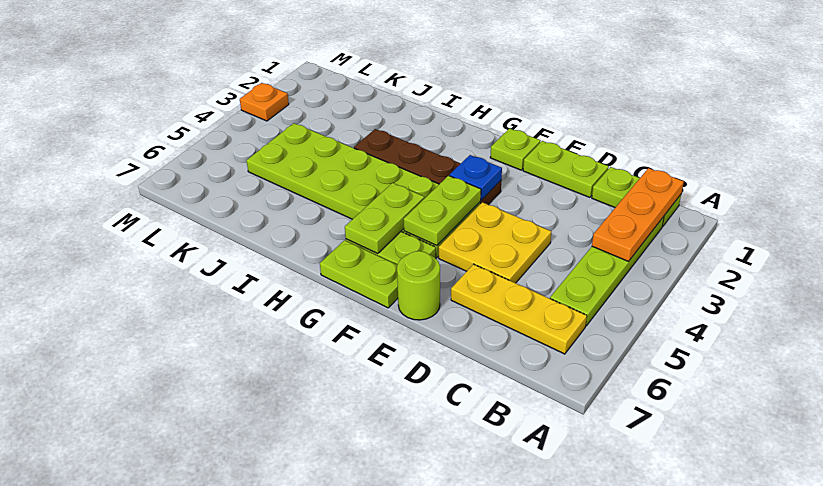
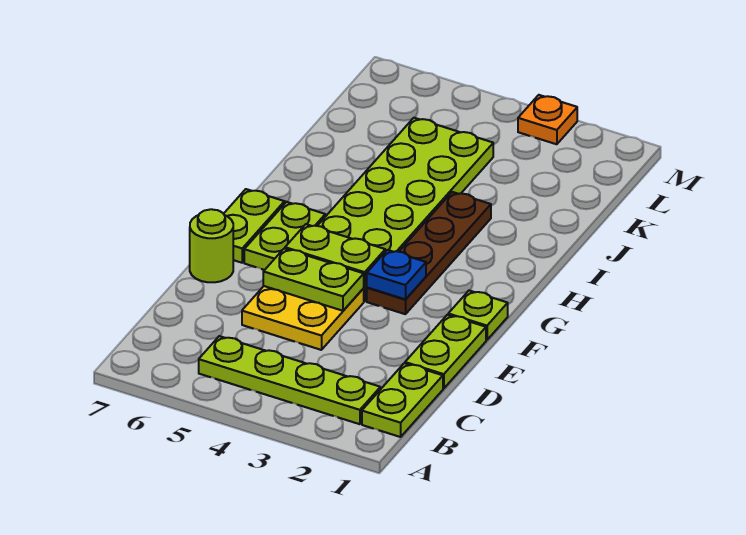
orange plate B1:B3 level 2 -> none
yellow plate B6:D6 level 1 -> none
lime plate G5:G6 level 2 -> lime plate E4:E5 level 2

